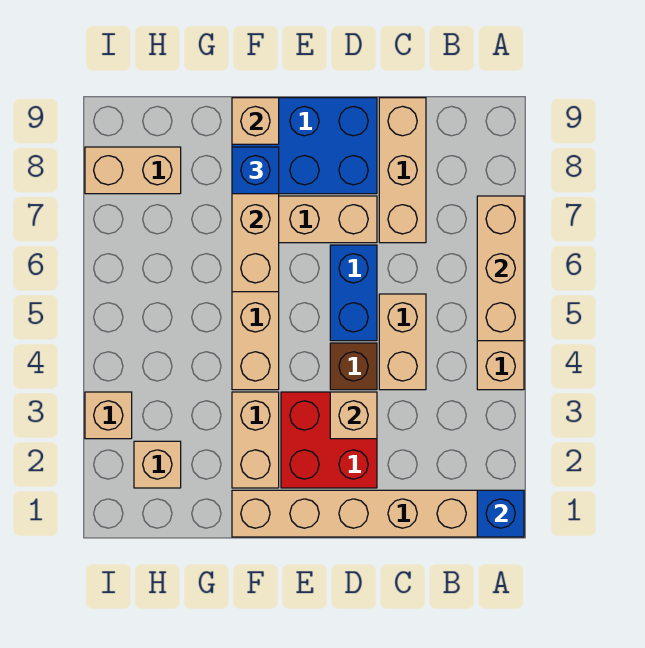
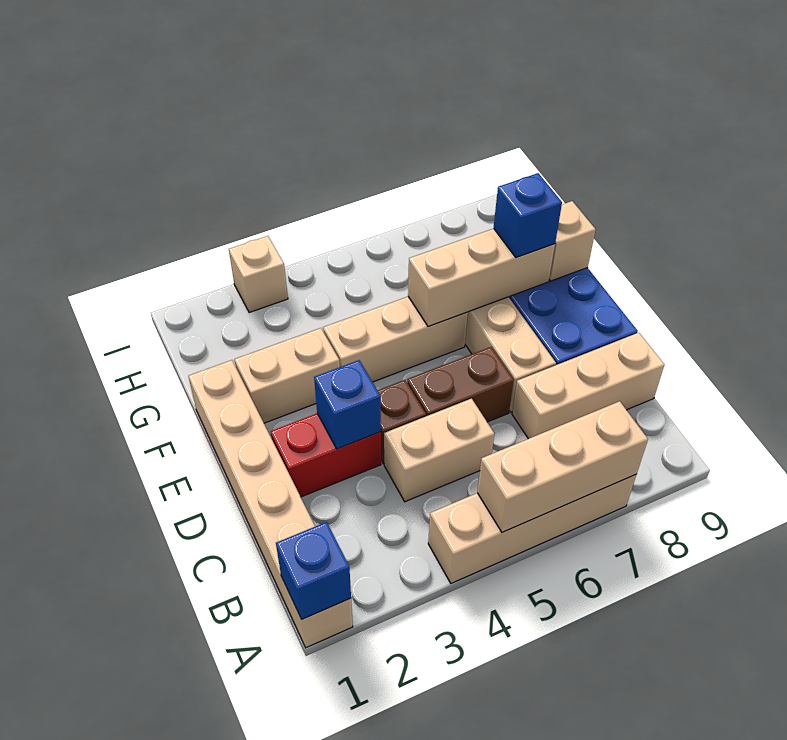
red brick D2:E3 level 1 -> red brick D2:D3 level 1
tan brick D3 level 2 -> blue brick D3 level 2
blue brick D5:D6 level 1 -> brown brick D5:D6 level 1
tan brick H2 level 1 -> none
tan brick H8:I8 level 1 -> none

